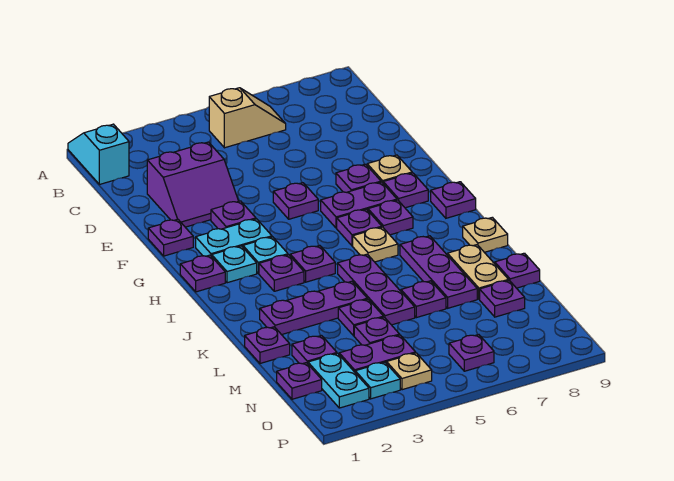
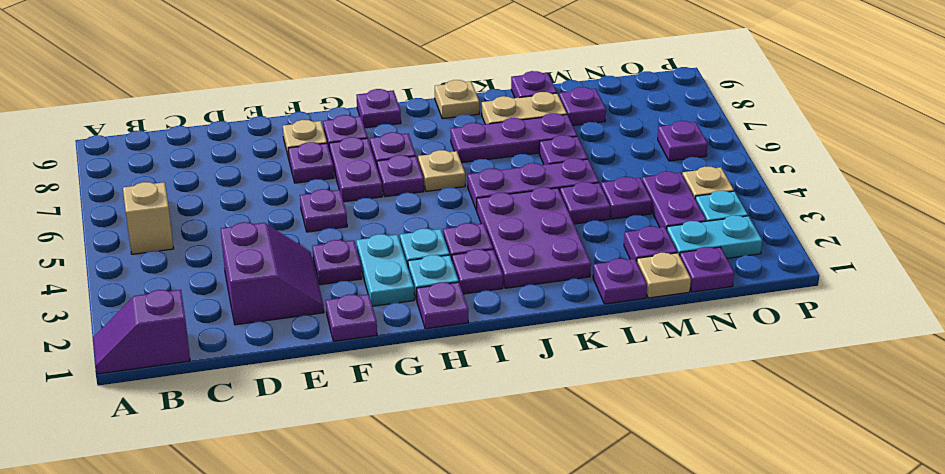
cyan slope A1:B1 level 1 top B -> purple slope A1:B1 level 1 top B
purple plate I4 level 1 -> purple plate I2 level 1
purple plate K2:K4 level 1 -> purple plate J2:K4 level 1
none -> tan plate M1 level 1

